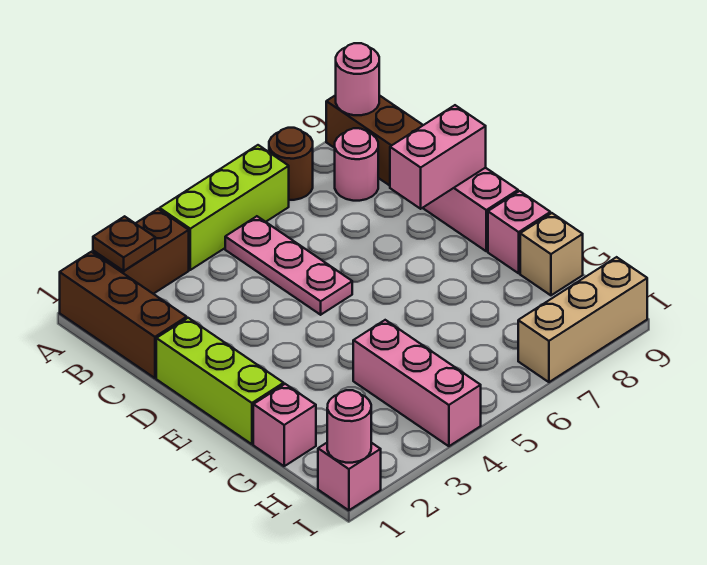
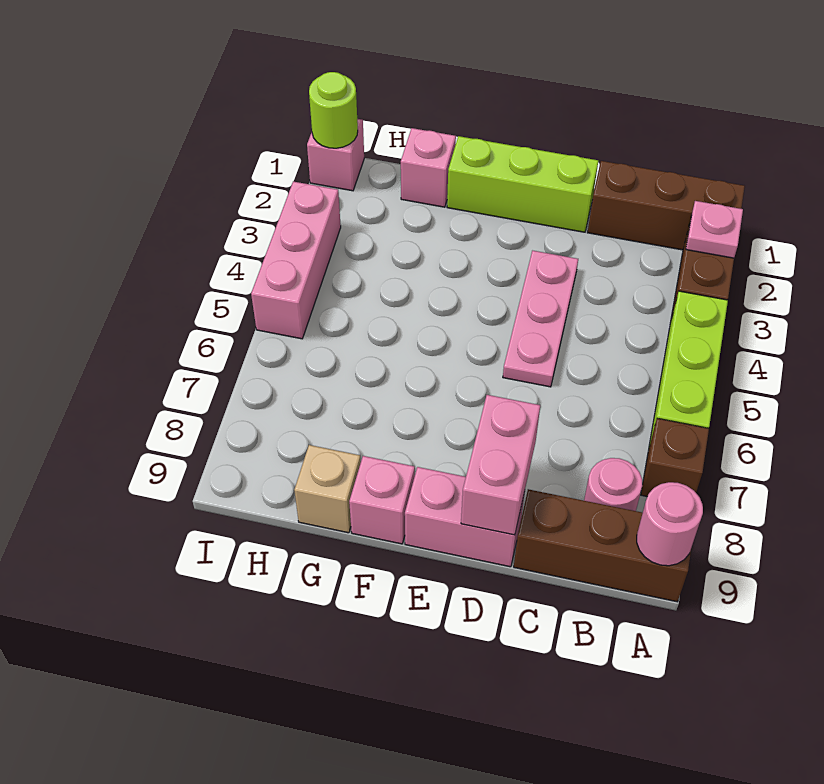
brown plate A2 level 2 -> pink plate A2 level 2
brown round brick A7 level 1 -> brown brick A7 level 1
pink plate B5:D5 level 1 -> pink plate D3:D5 level 1
pink brick G4:I4 level 1 -> pink brick I3:I5 level 1
pink round brick I1 level 2 -> lime round brick I1 level 2
tan brick I7:I9 level 1 -> none

